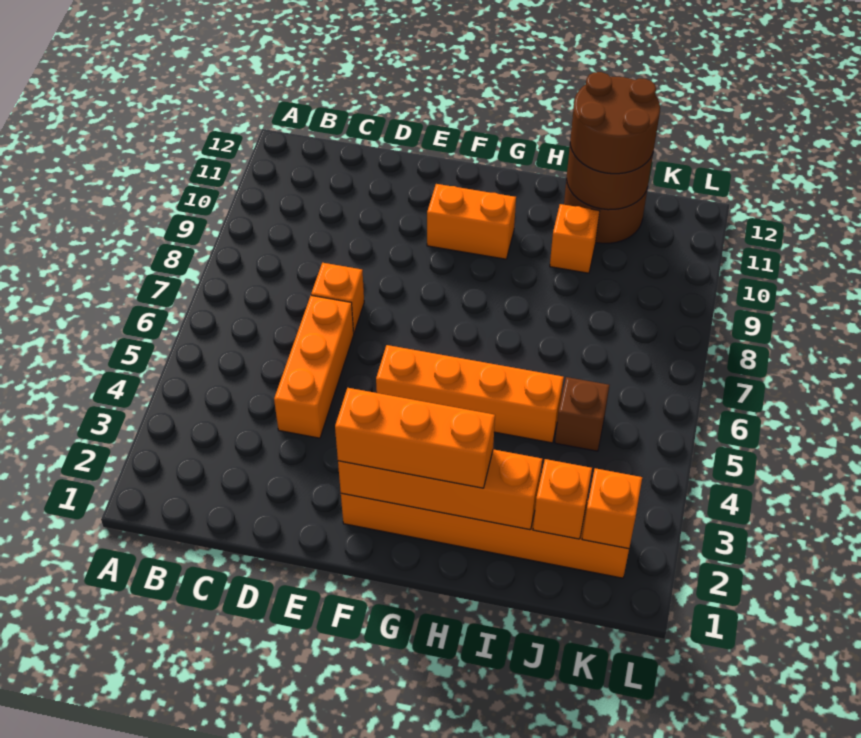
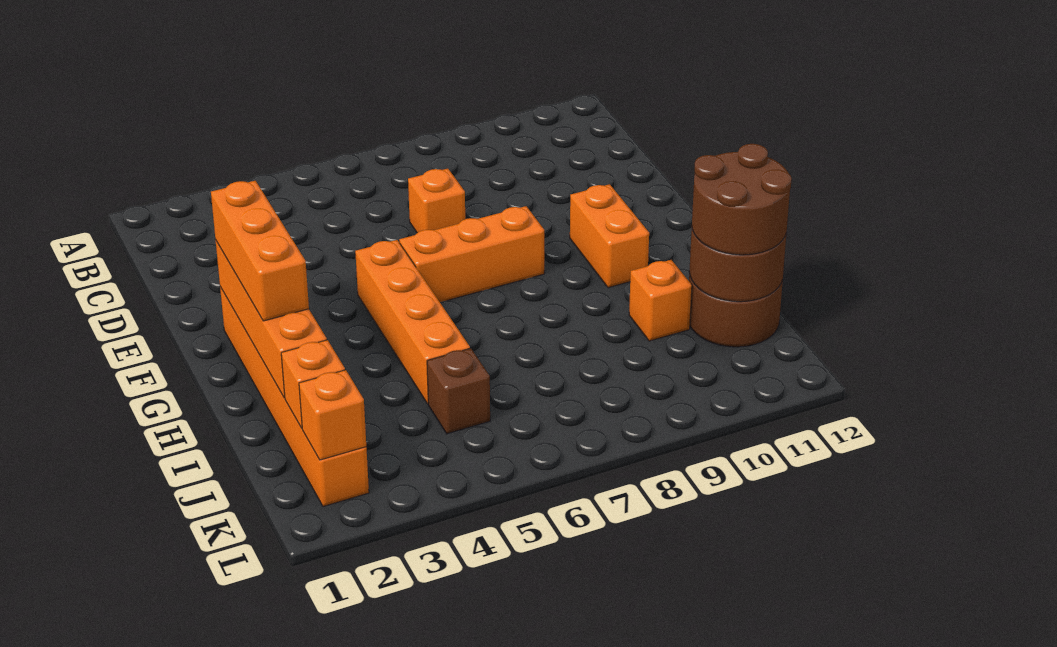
orange brick D4:D6 level 1 -> orange brick F6:F8 level 1

